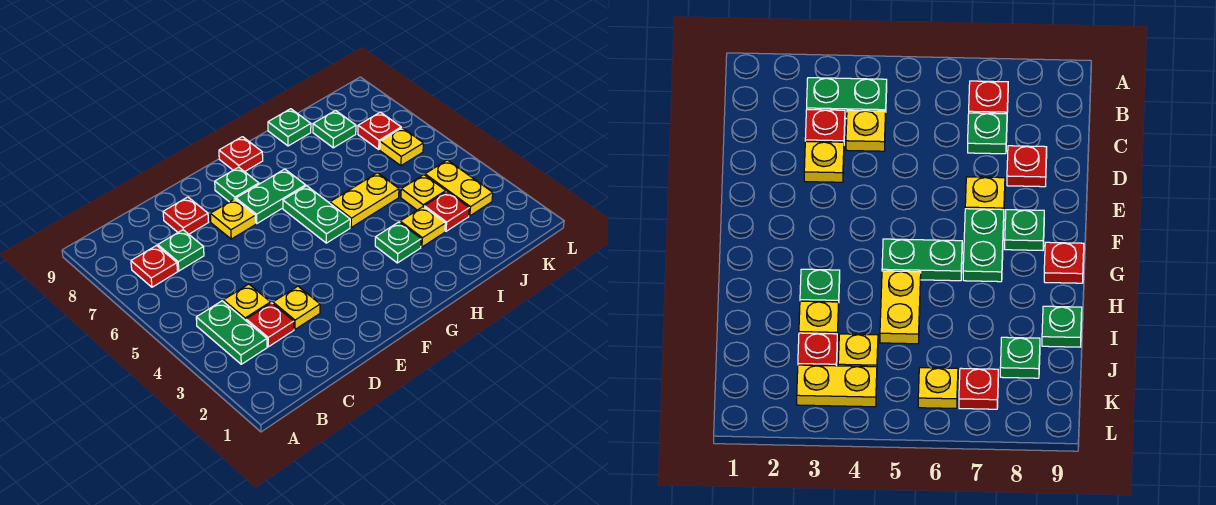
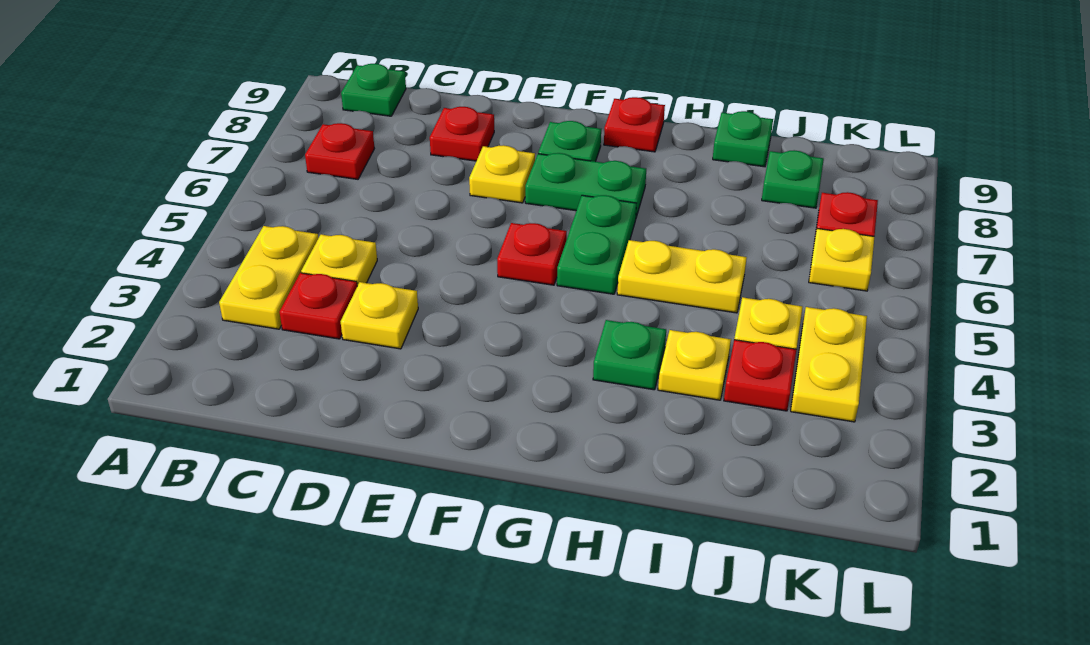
green plate B3:B4 level 1 -> yellow plate B3:B4 level 1
green plate C7 level 1 -> green plate B9 level 1
none -> red plate F5 level 1

